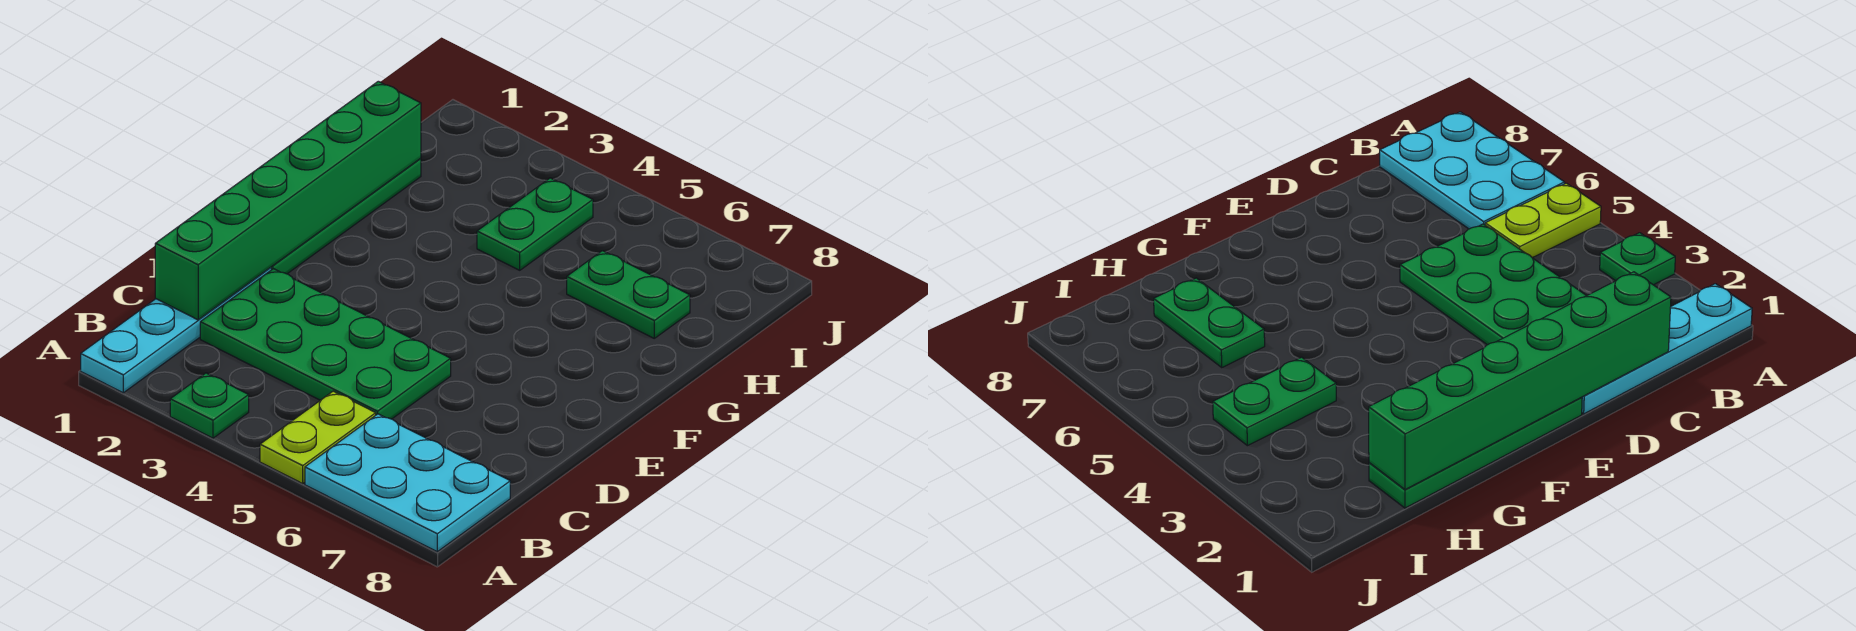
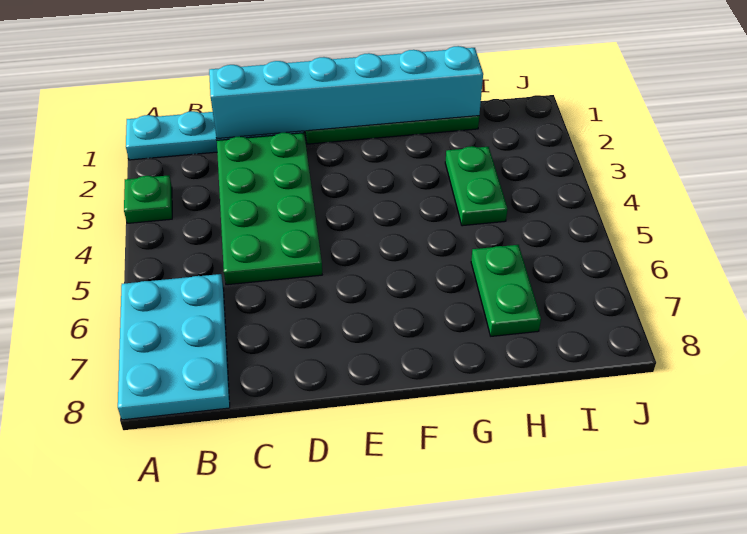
lime plate A5:B5 level 1 -> none
green brick C1:H1 level 2 -> cyan brick C1:H1 level 2
green plate H4:I4 level 1 -> green plate H3:H4 level 1

